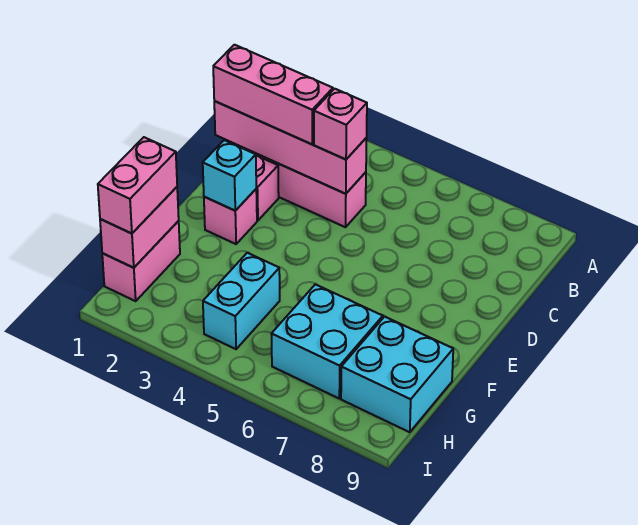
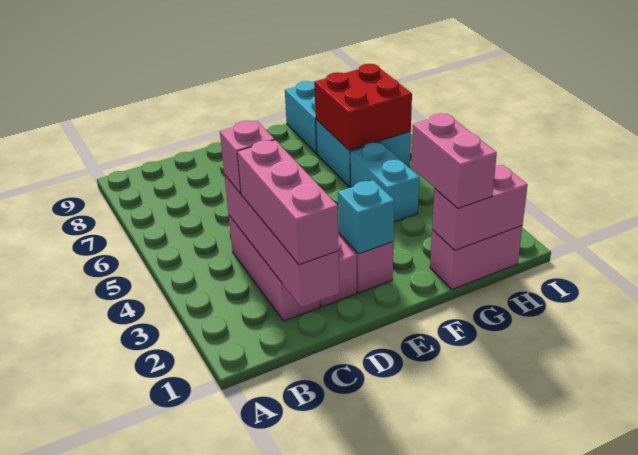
pink brick G1:H1 level 3 -> pink brick G1:G2 level 3
cyan brick G4:H4 level 1 -> cyan brick G4:G5 level 1
none -> red brick G6:H7 level 2

